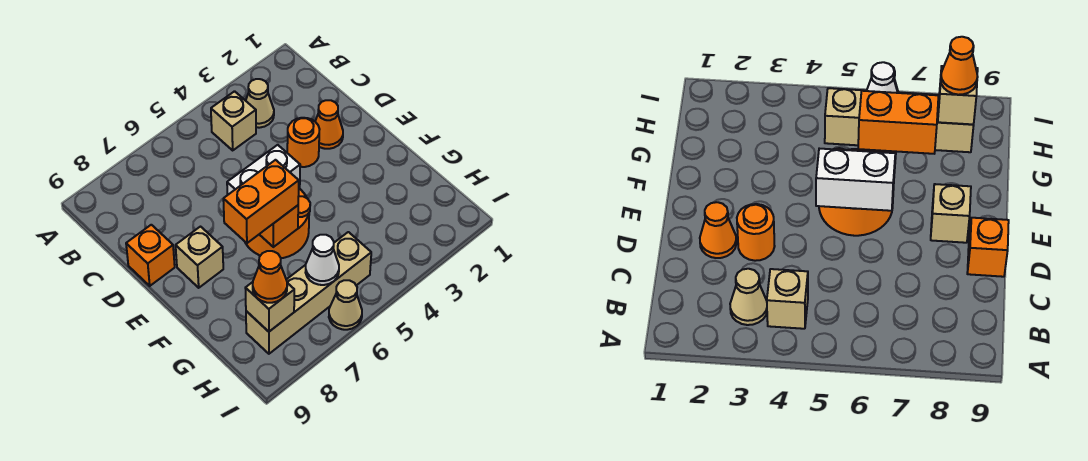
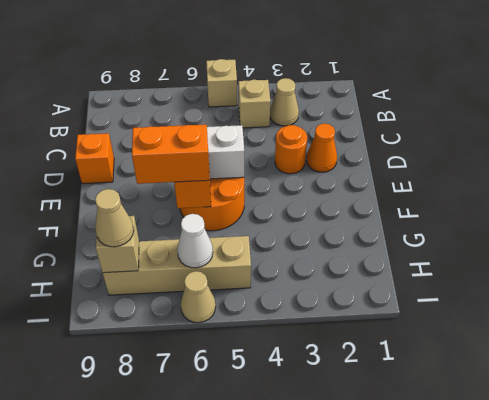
tan brick E8 level 1 -> tan brick A5 level 1
orange cone H8 level 3 -> tan cone H8 level 3

